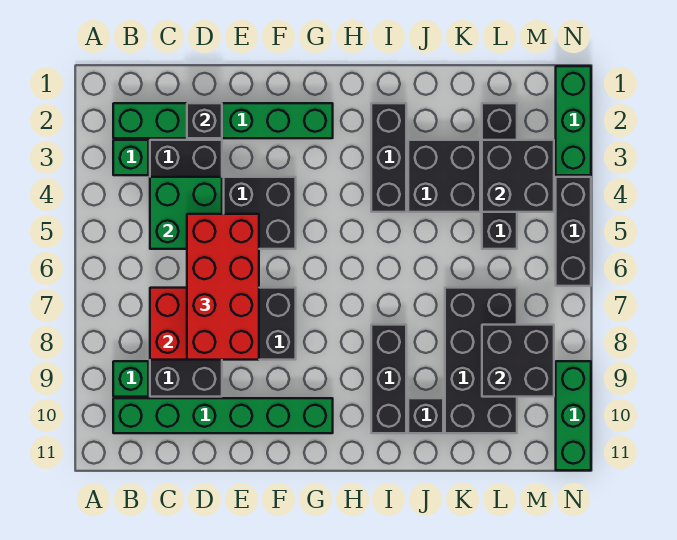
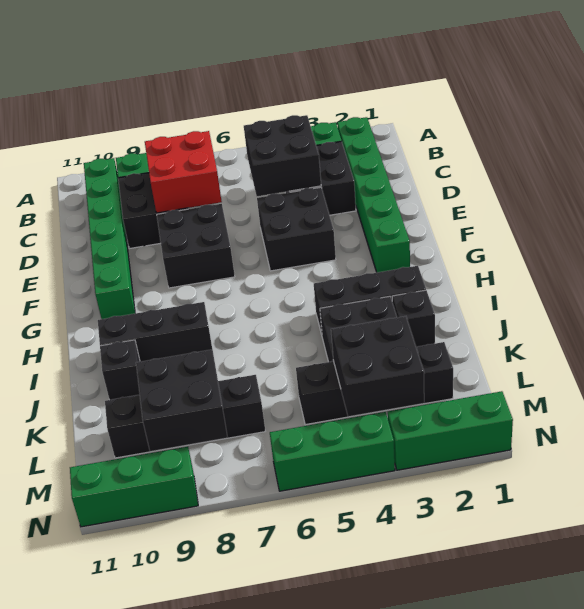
green brick C4:D5 level 2 -> black brick C4:D5 level 2
black brick D2 level 2 -> black brick J2 level 1
red brick D5:E8 level 3 -> none
black brick K7:L10 level 1 -> black brick L7:L10 level 1
black brick N4:N6 level 1 -> green brick N4:N6 level 1

